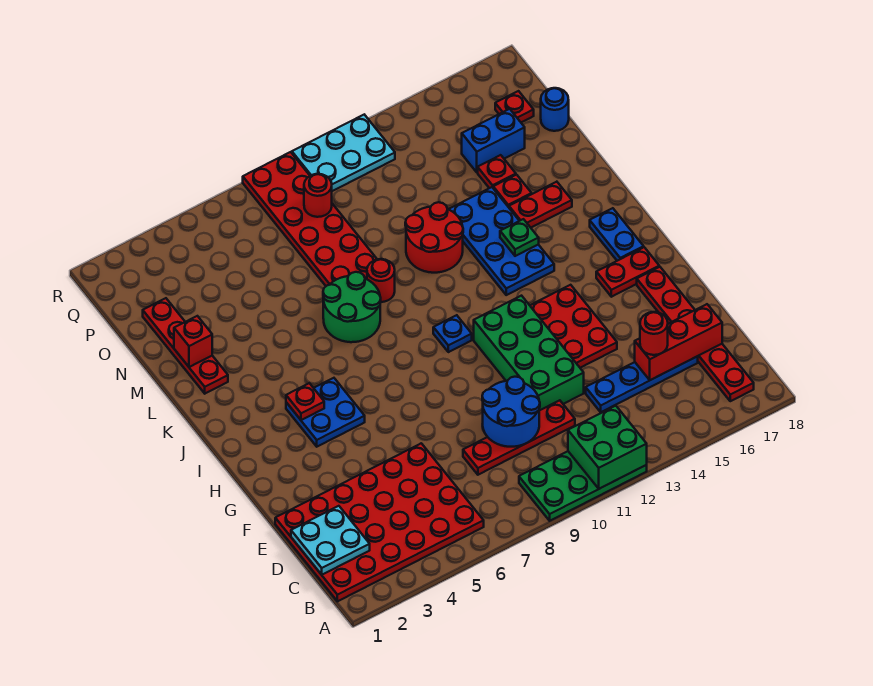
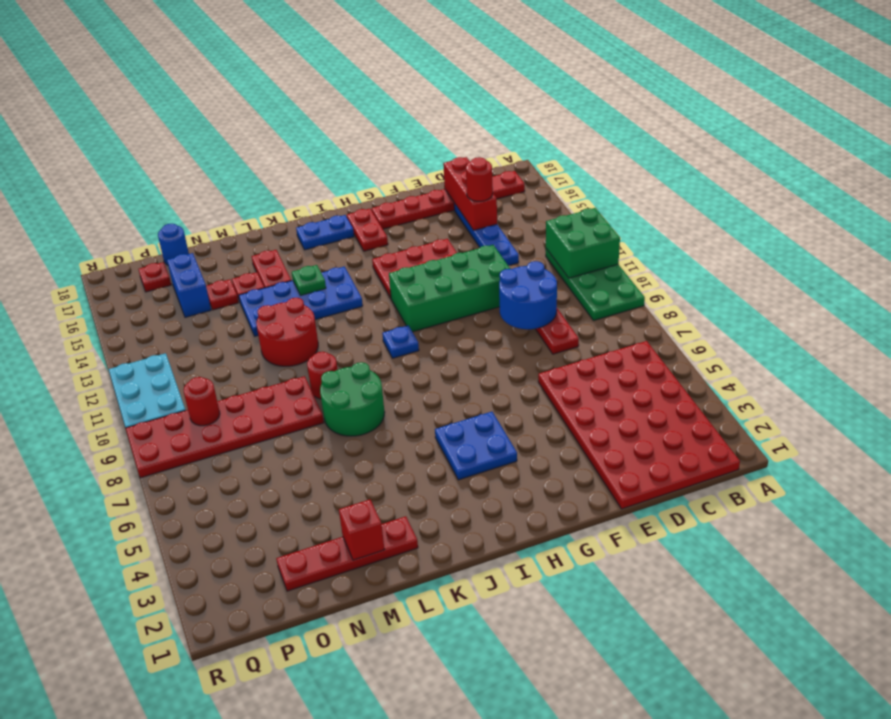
cyan plate C1:D2 level 2 -> none
red plate I4 level 2 -> none

